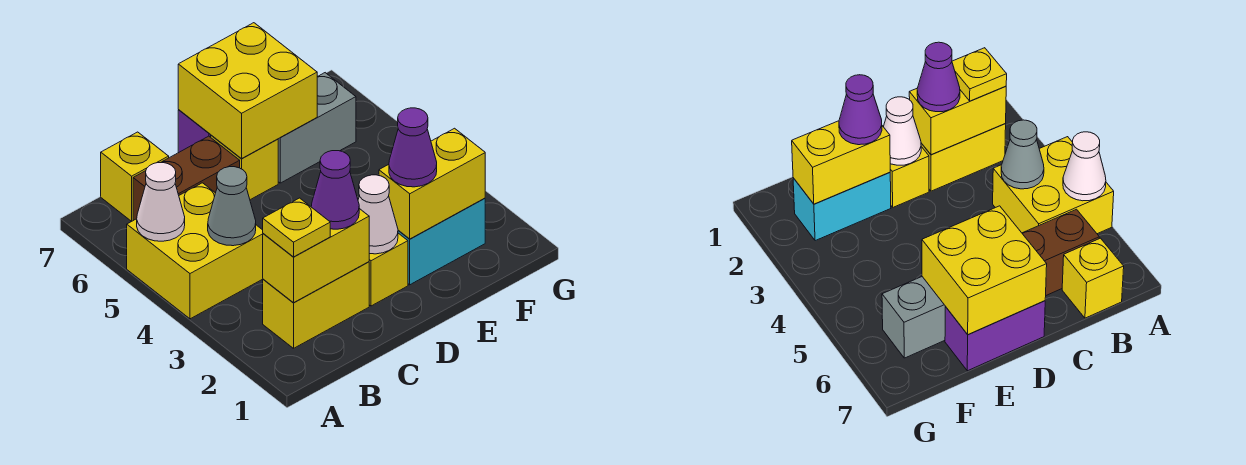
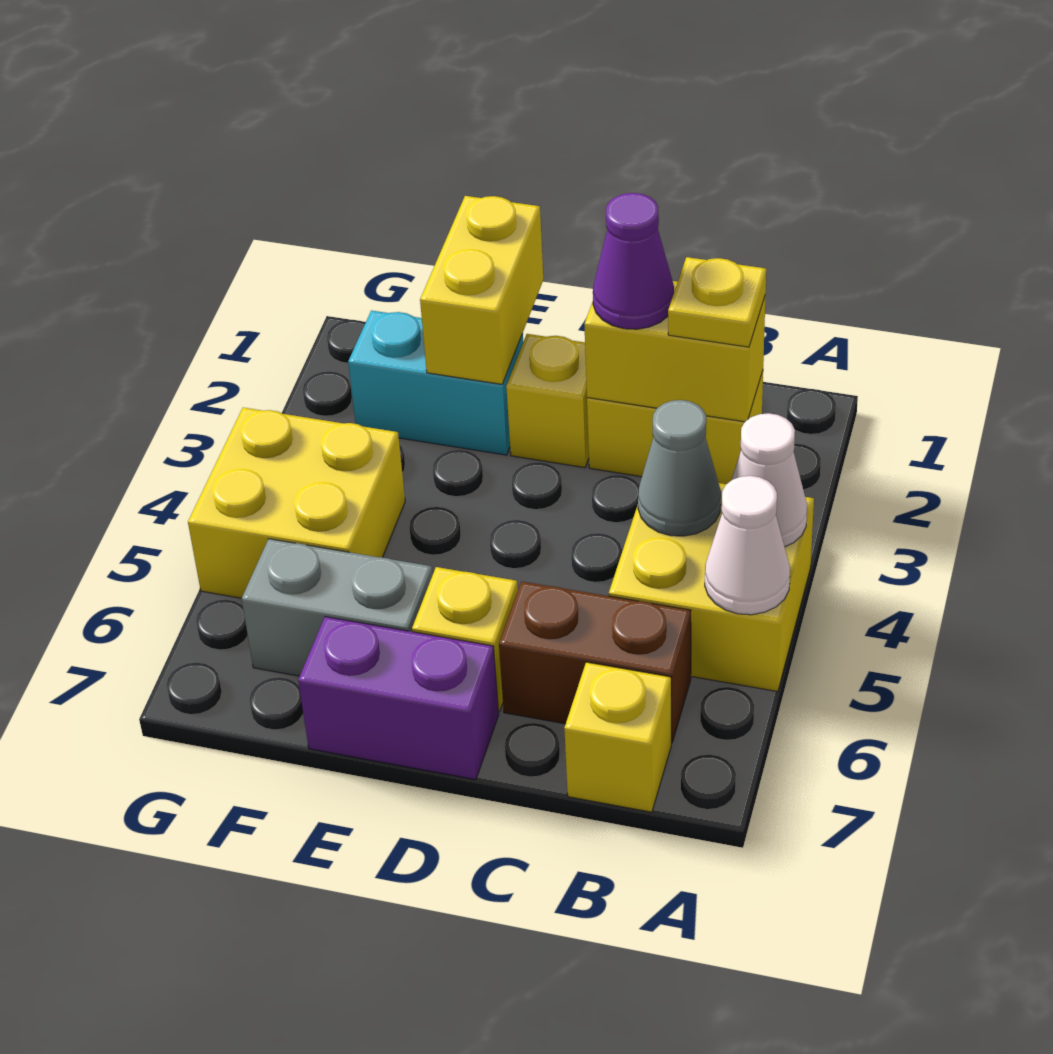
white cone D2 level 2 -> white cone A4 level 2
yellow brick D6:E7 level 2 -> yellow brick F4:G5 level 1
yellow brick E2:F2 level 2 -> yellow brick E1:E2 level 2
purple cone E2 level 3 -> none

